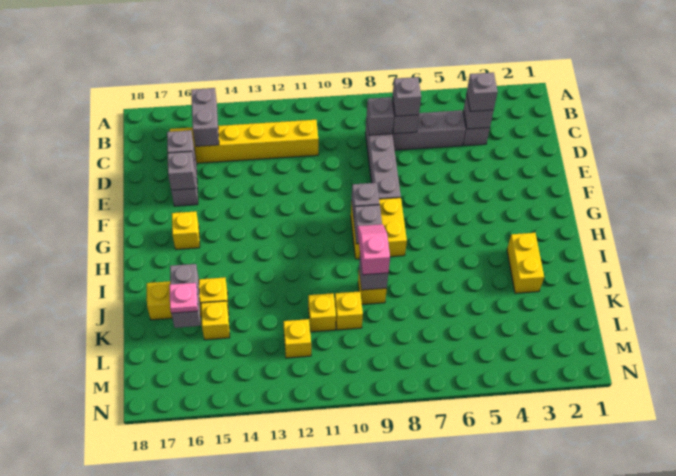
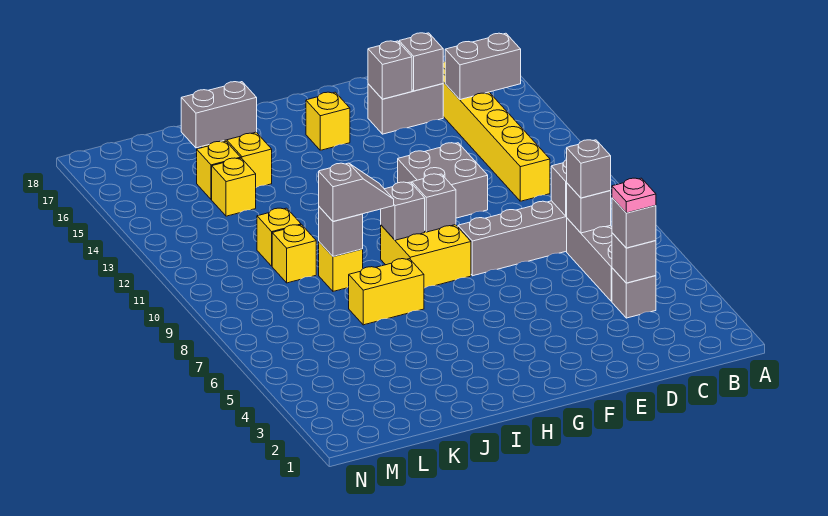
none -> grey brick E11:F12 level 1
yellow brick I3:J3 level 1 -> yellow brick I7:J7 level 1
pink slope I9:J9 level 3 top J -> grey slope I9:J9 level 3 top J
pink plate K16 level 3 -> pink plate C4 level 4
yellow brick L12 level 1 -> yellow brick K14 level 1

